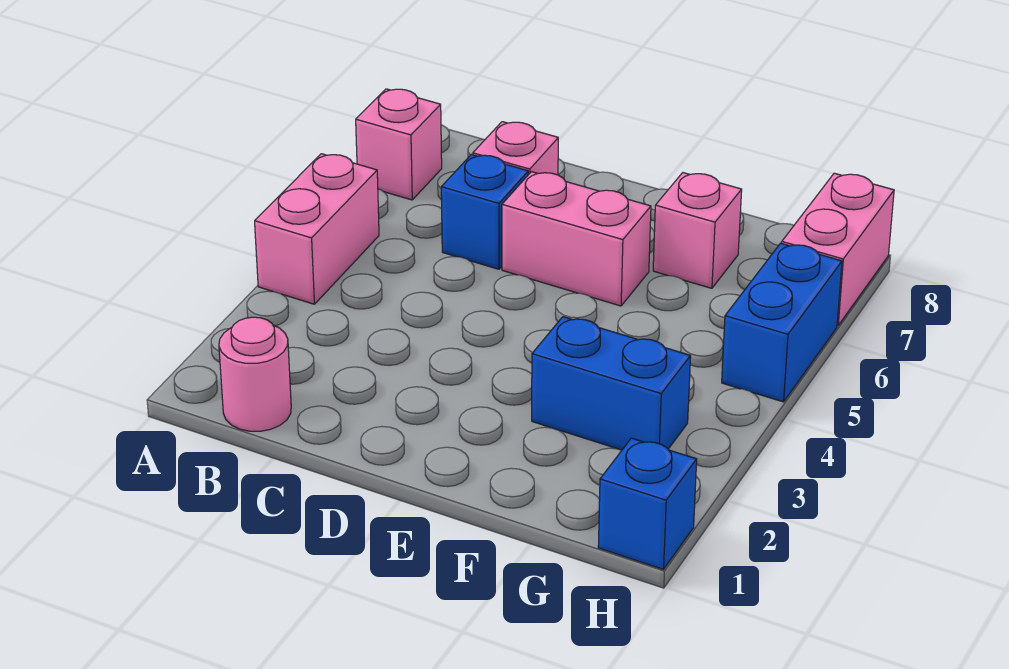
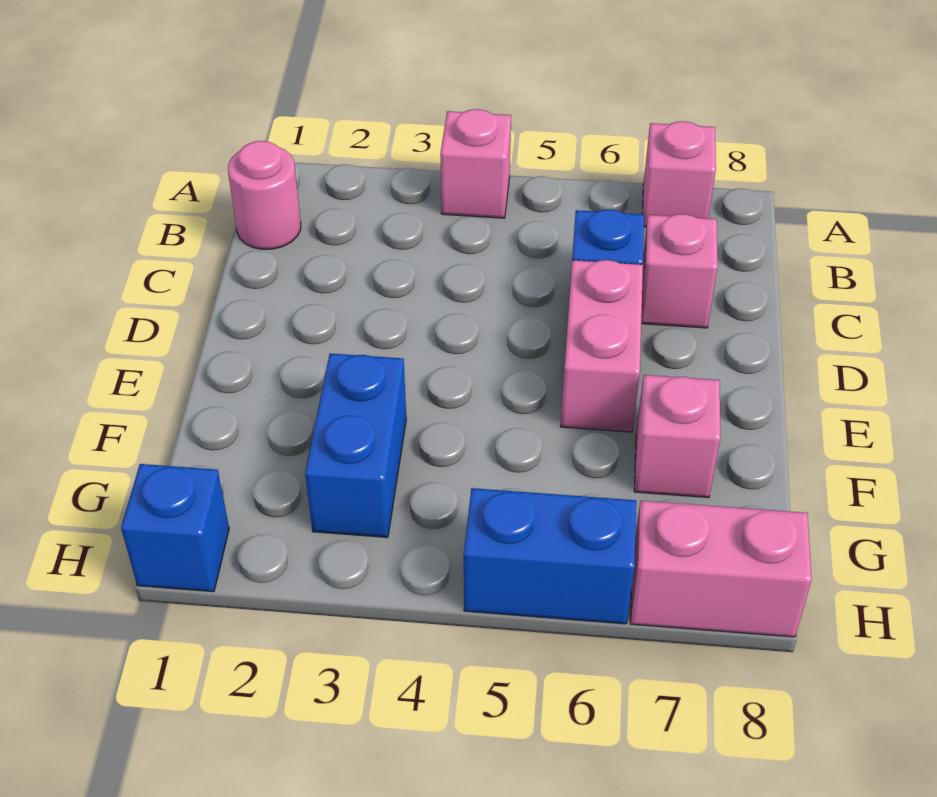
pink brick A4:A5 level 1 -> pink brick A4 level 1

